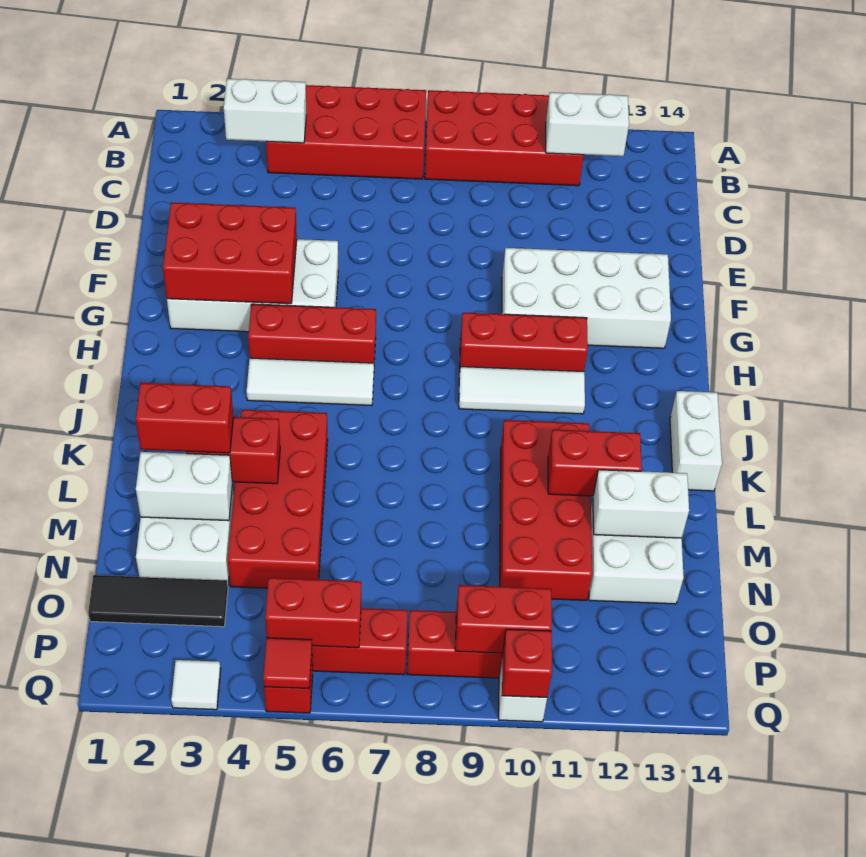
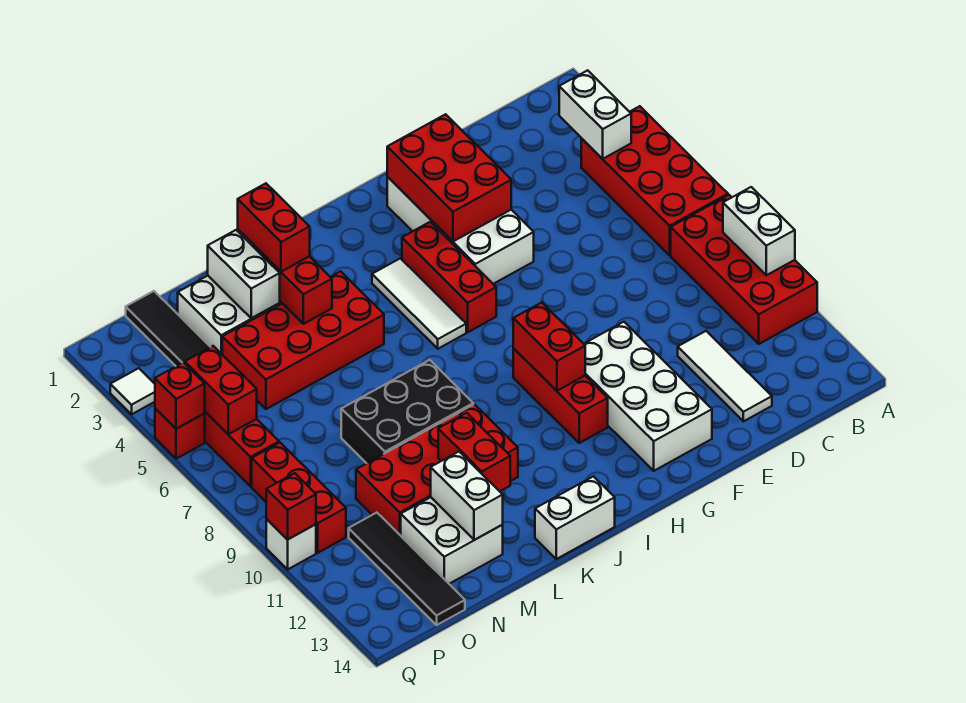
white brick B11:B12 level 2 -> white brick A9:A10 level 2
white tile I9:I11 level 1 -> white tile D11:D13 level 1
none -> black brick K8:M9 level 1
none -> black tile O11:O14 level 1
red brick P9:P10 level 2 -> red brick H9:H10 level 2
red tile Q5 level 2 -> red brick Q5 level 2

